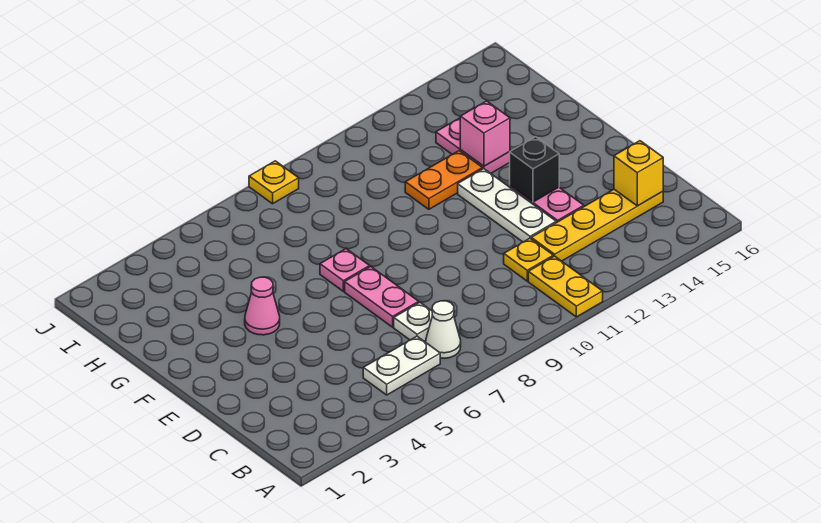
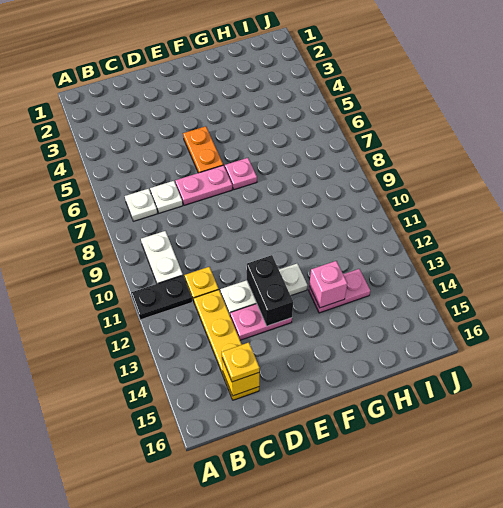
yellow plate A11:B11 level 1 -> black plate A11:B11 level 1
white plate B5:B6 level 1 -> white plate B9:B10 level 1
white cone B7 level 1 -> white plate B7 level 1
black brick E13 level 2 -> black brick E12:E13 level 2
pink cone F4 level 1 -> none
orange plate G11:G12 level 1 -> orange plate E5:E6 level 1
yellow plate J8 level 1 -> yellow plate C15 level 3

